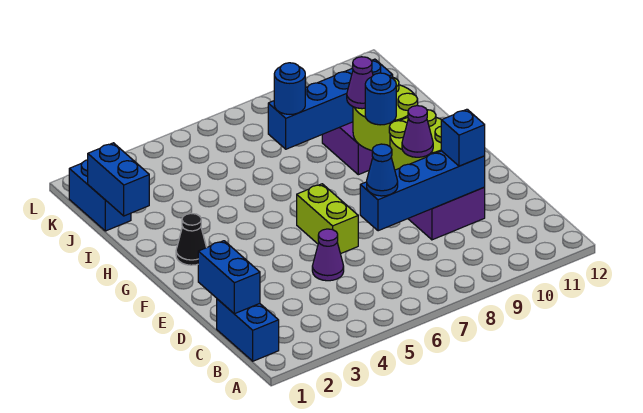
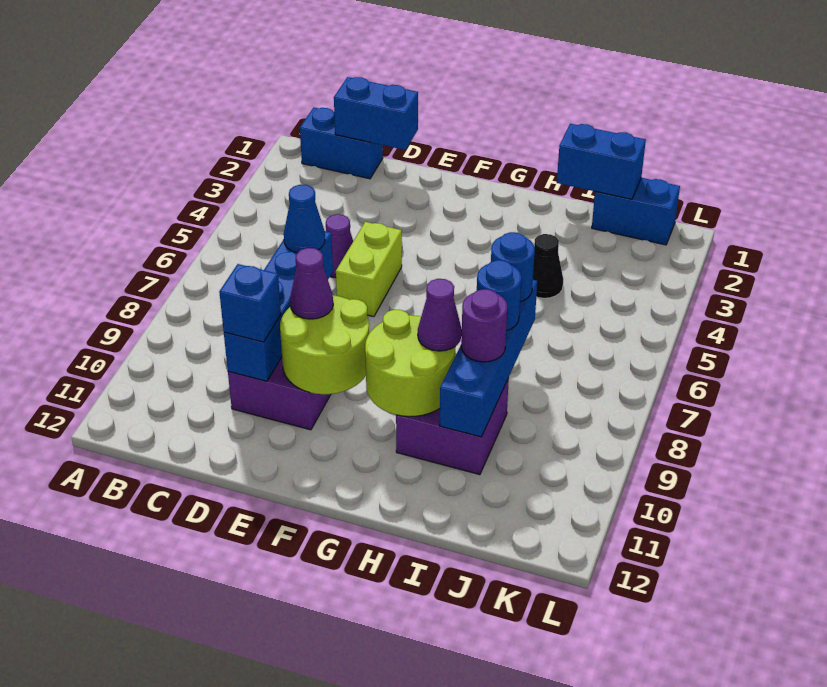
lime brick E6:F6 level 1 -> lime brick E5:E6 level 1
black cone G2 level 1 -> black cone I4 level 1
blue round brick G9 level 3 -> blue round brick I8 level 3
none -> purple round brick I9 level 3

